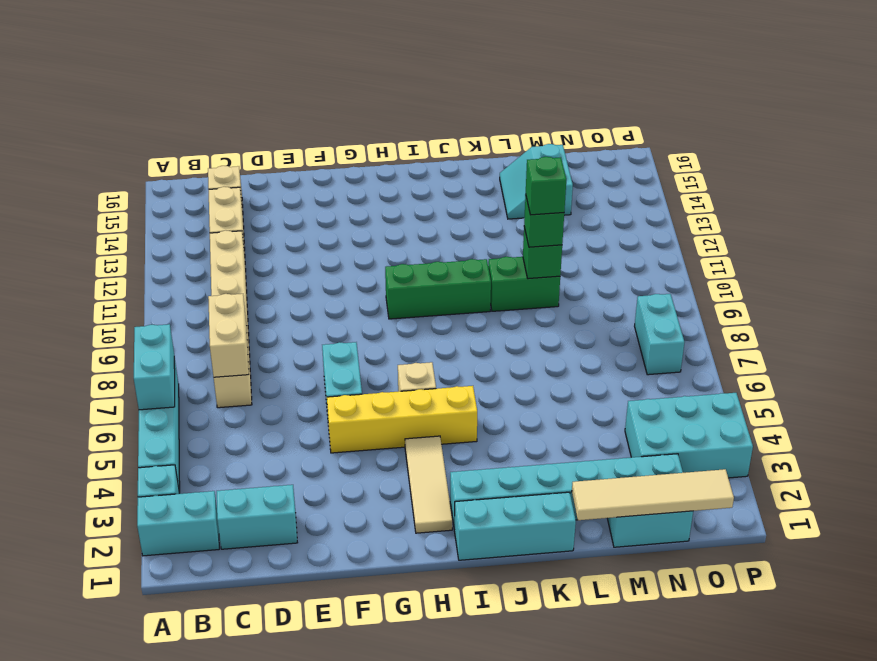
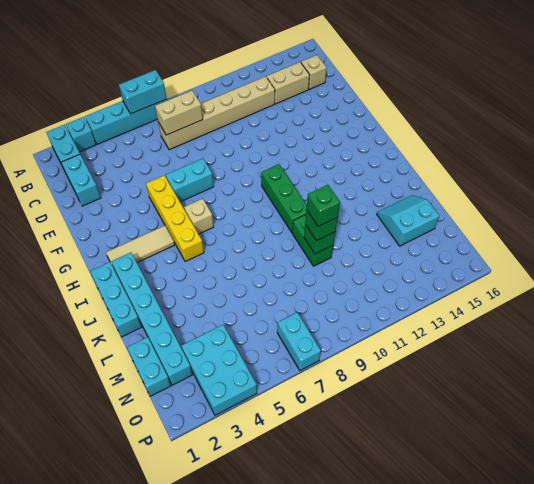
tan tile L1:O1 level 2 -> none
cyan brick O7:O8 level 1 -> cyan brick O7:P7 level 1

